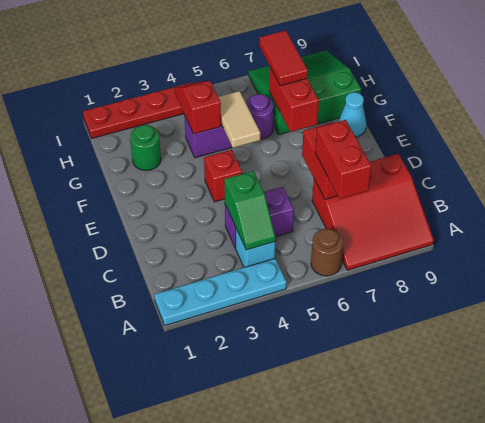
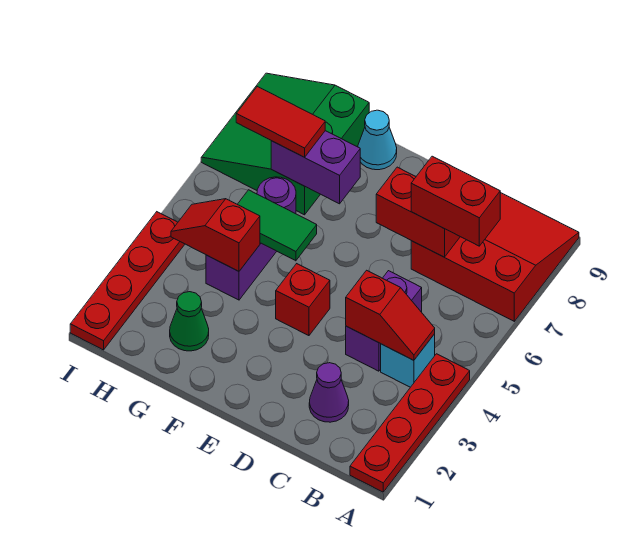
cyan plate A1:A4 level 1 -> red plate A1:A4 level 1
brown round brick A6 level 1 -> none
red slope A7:C9 level 1 top C -> red slope A7:C9 level 1 top 7
green slope B4:C4 level 2 top C -> red slope B4:C4 level 2 top C
none -> purple cone C2 level 1
tan tile F5:G5 level 2 -> green tile F5:G5 level 2
red brick F7:G7 level 2 -> purple brick F7:G7 level 2
green round brick G2 level 1 -> green cone G2 level 1

